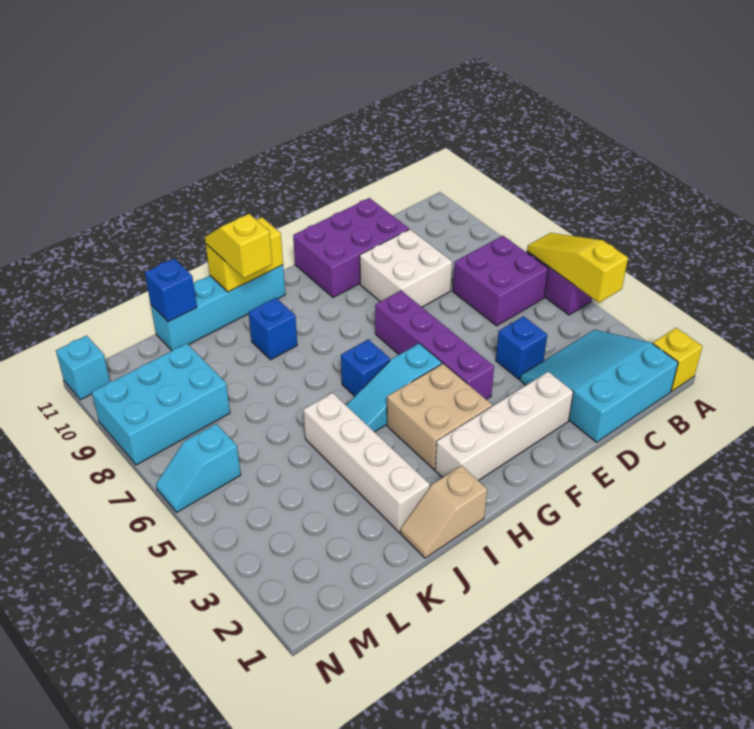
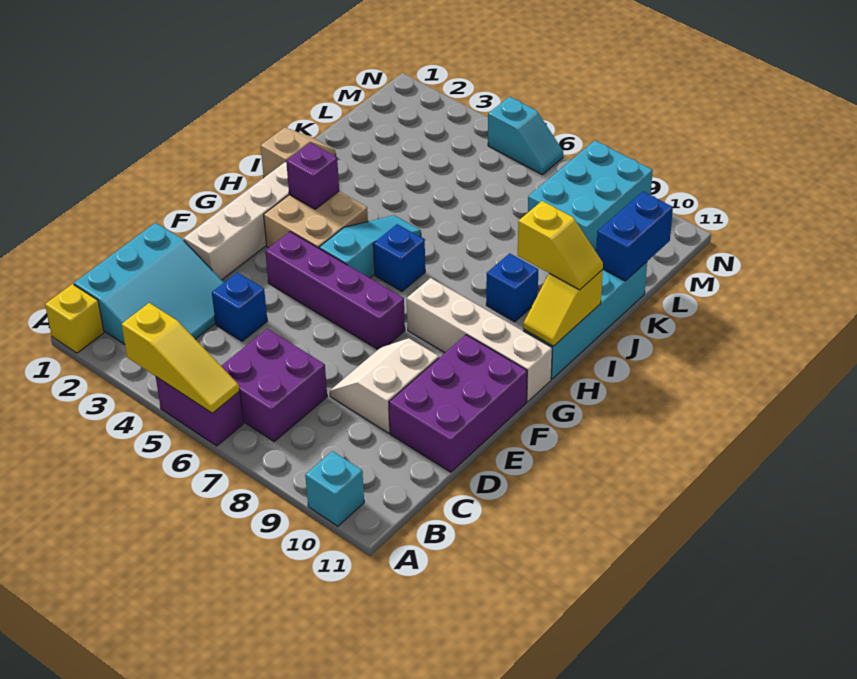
white brick D8:E9 level 1 -> white slope D8:E9 level 1 top 9
none -> purple brick H3 level 2
yellow brick H11:I11 level 2 -> yellow slope H11:I11 level 2 top I
white brick J2:J5 level 1 -> white brick G8:G11 level 1
blue brick K11 level 2 -> blue brick K11:L11 level 2
cyan slope M6:N6 level 1 top M -> cyan slope N5:N6 level 1 top 5
cyan brick N11 level 1 -> cyan brick A10 level 1

